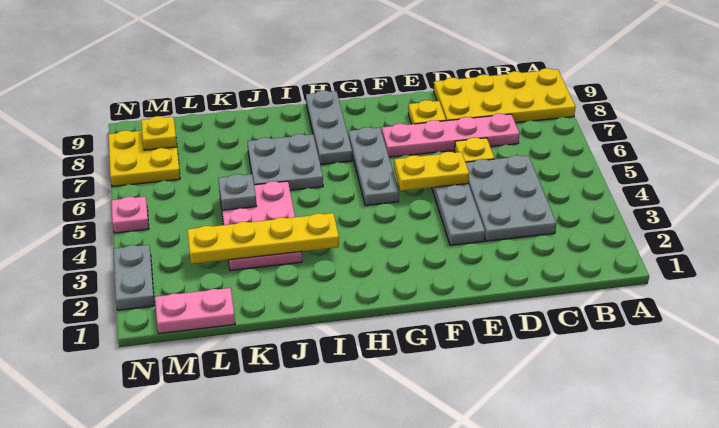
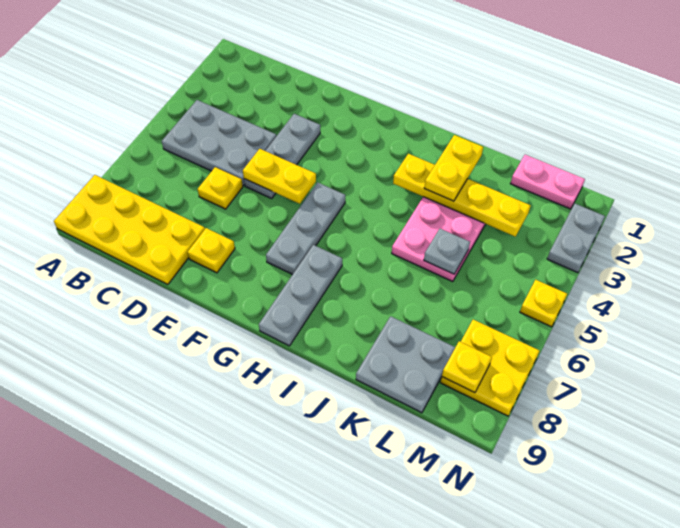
grey plate C3:D5 level 1 -> grey plate B4:D5 level 1
pink plate C7:F7 level 1 -> none
grey plate I6:J7 level 1 -> grey plate K8:L9 level 1
none -> yellow plate J2:J3 level 3
pink plate N5 level 1 -> yellow plate N5 level 1

